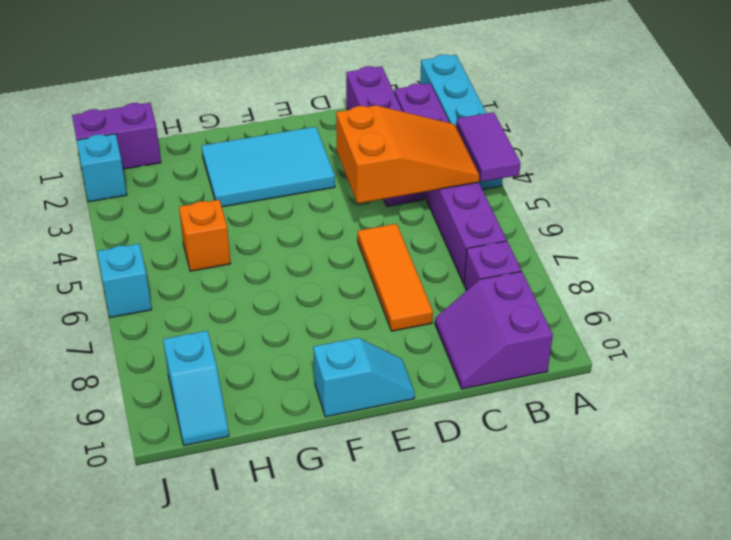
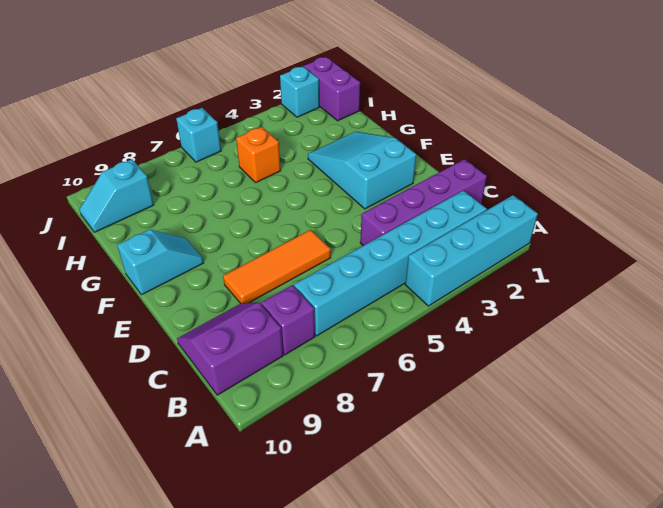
purple tile A4:A5 level 2 -> none
purple brick B2:B7 level 1 -> cyan brick B2:B7 level 1
orange slope B4:D5 level 2 top D -> none
cyan tile E2:G3 level 1 -> cyan slope E2:G3 level 1 top E
cyan slope E10:F10 level 1 top F -> cyan slope F9:F10 level 1 top 10

